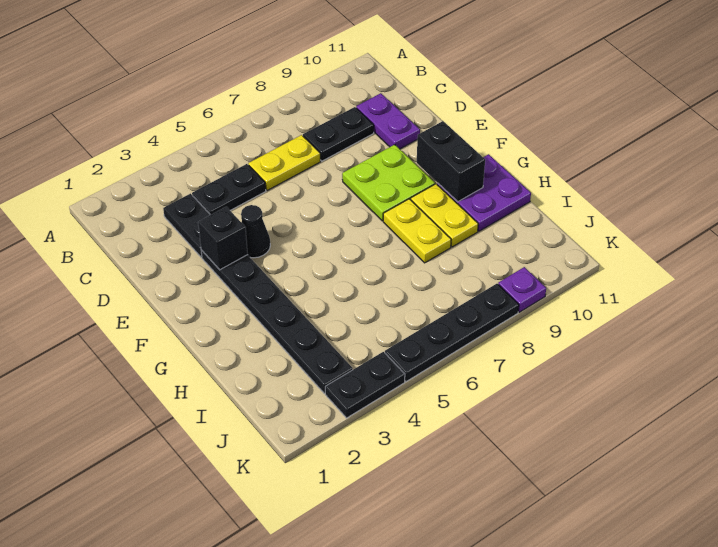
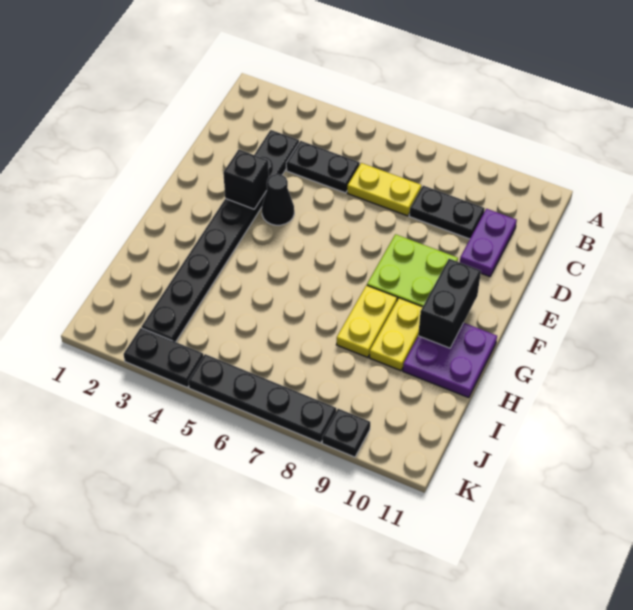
purple plate K9 level 1 -> black plate K9 level 1

